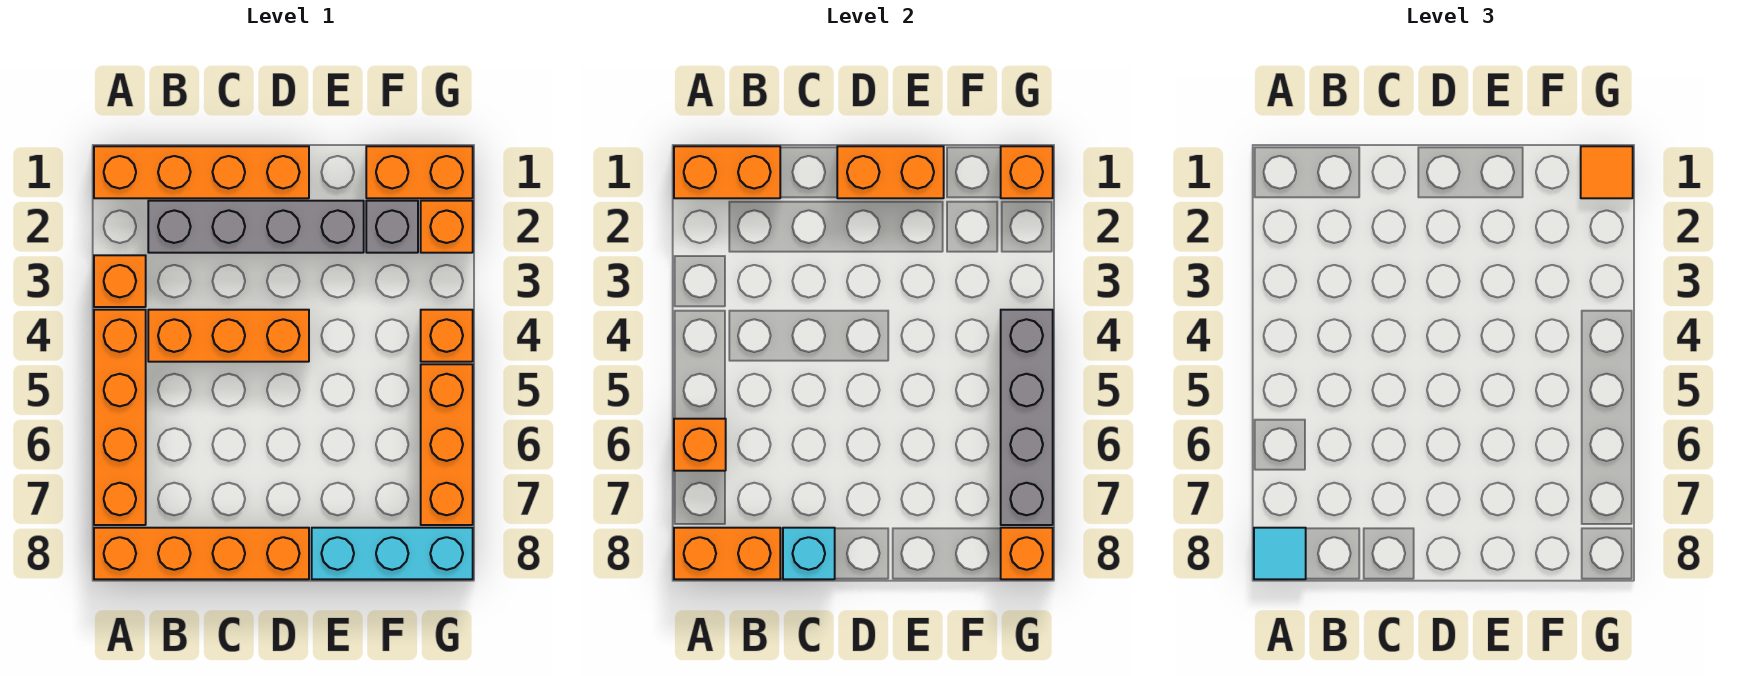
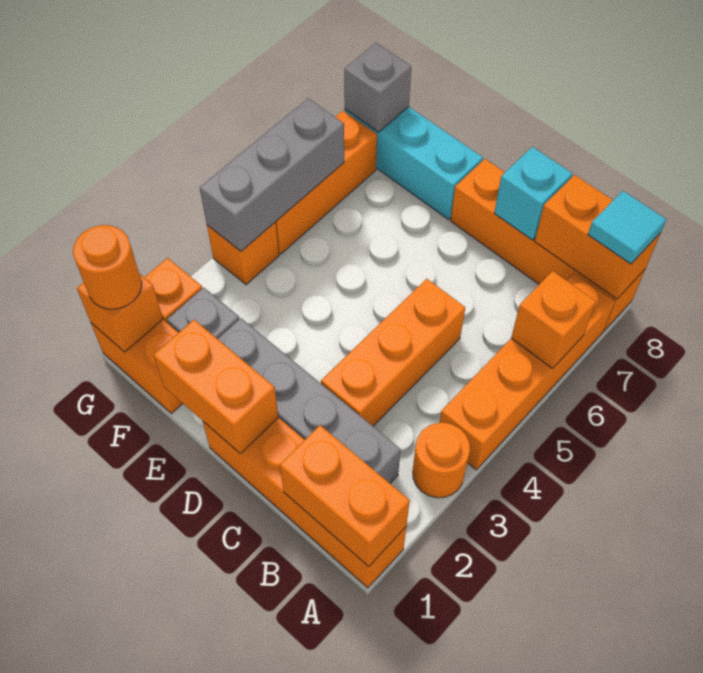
orange brick A3 level 1 -> orange round brick A3 level 1
orange brick B4:D4 level 1 -> orange brick C3:C5 level 1
orange tile G1 level 3 -> orange round brick G1 level 3
grey brick G4:G7 level 2 -> grey brick G4:G6 level 2
orange brick G8 level 2 -> grey brick G8 level 2

